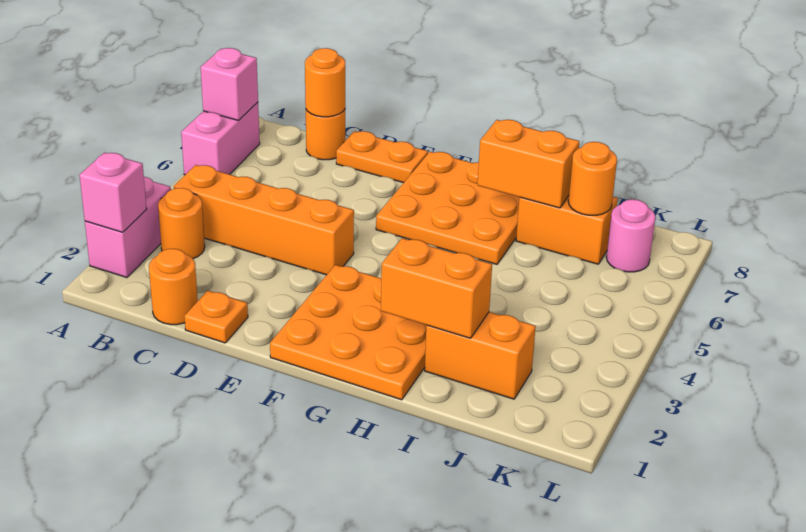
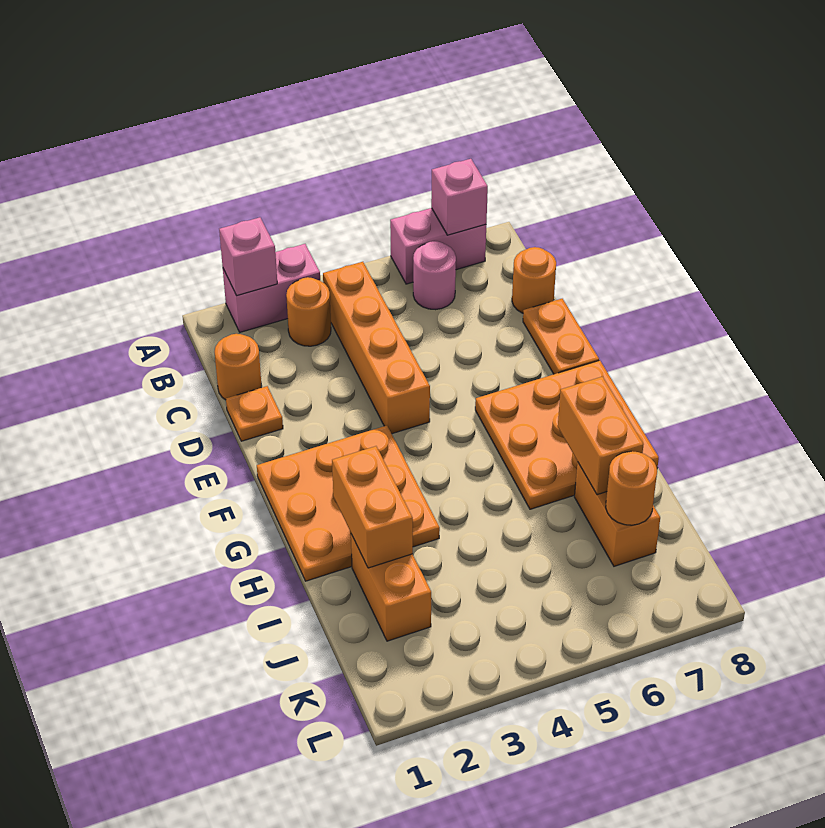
orange round brick C8 level 2 -> none
pink round brick K7 level 1 -> pink round brick B6 level 1

